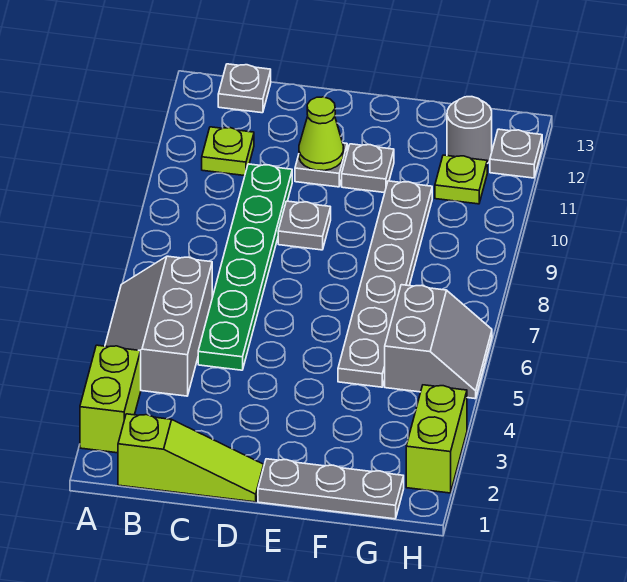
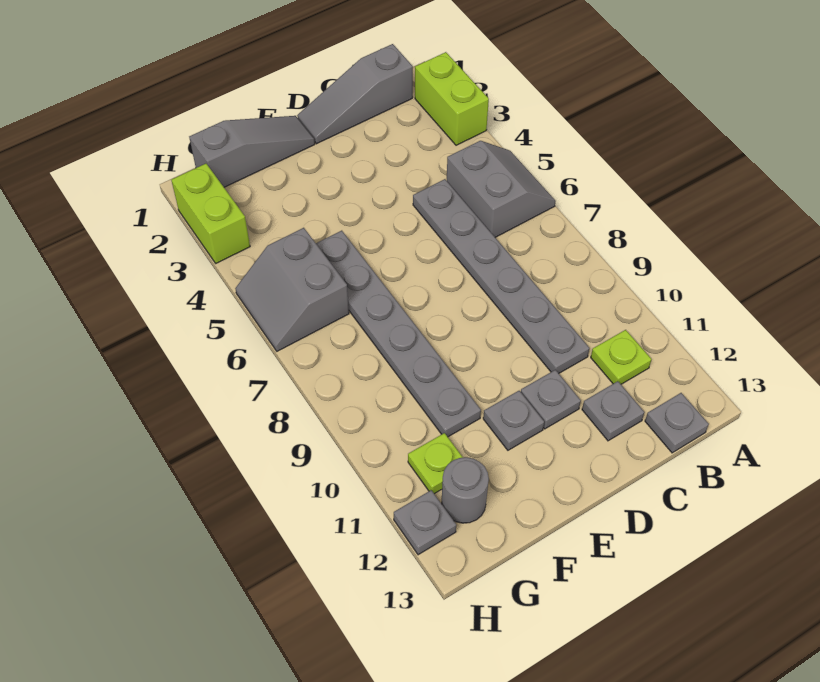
grey slope A4:B6 level 1 top B -> grey slope A5:B6 level 1 top B
lime slope B1:D1 level 1 top B -> grey slope B1:D1 level 1 top B
green plate C5:C10 level 1 -> grey plate C5:C10 level 1
grey plate D9 level 1 -> grey plate C12 level 1
lime cone D11 level 2 -> none
grey plate E1:G1 level 1 -> grey slope E1:G1 level 1 top G

